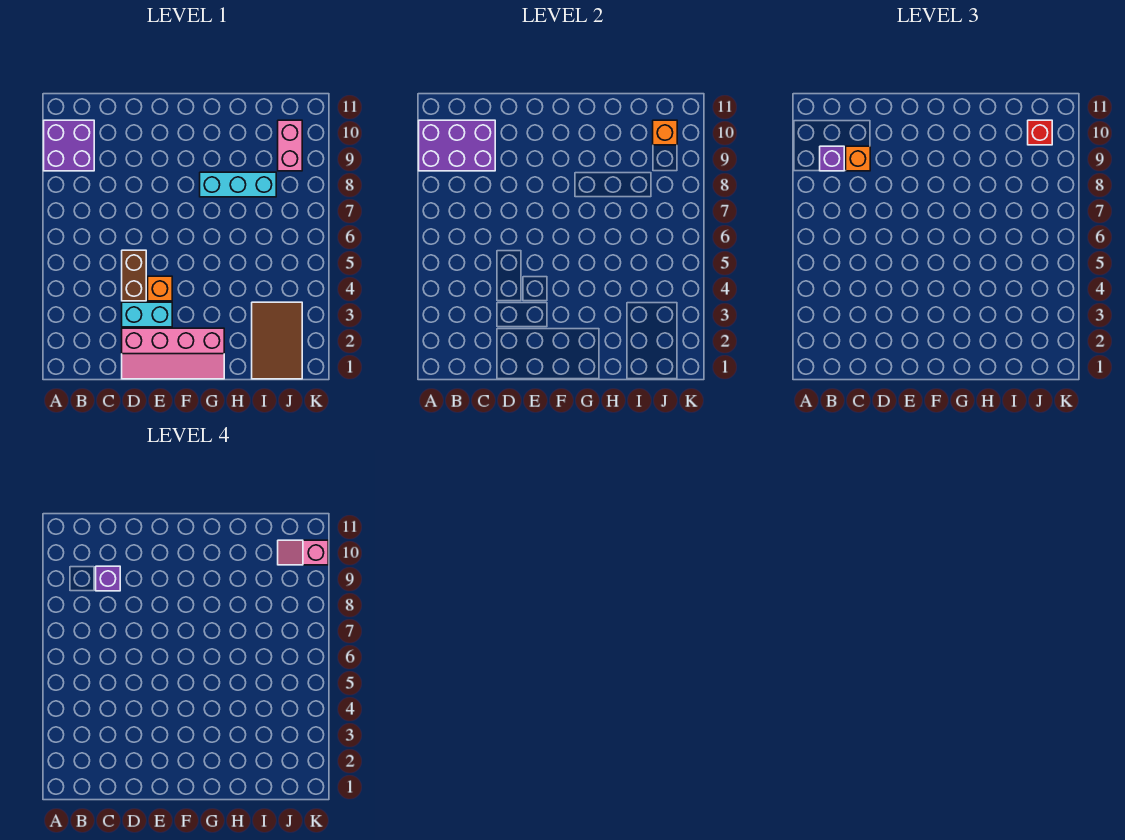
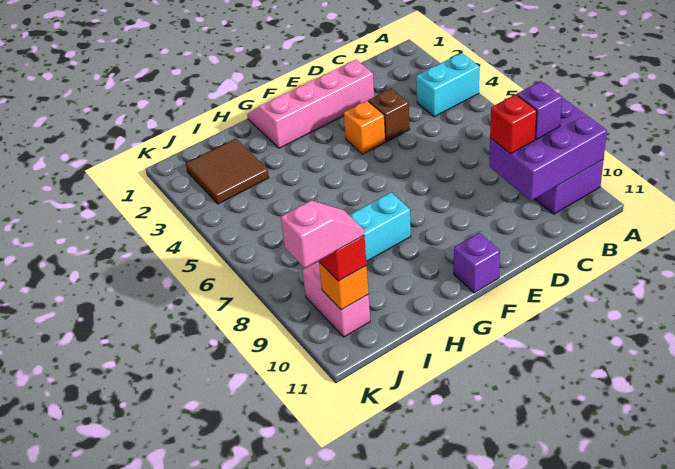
orange brick C9 level 3 -> red brick C9 level 3
purple brick C9 level 4 -> purple brick F11 level 1
cyan brick D3:E3 level 1 -> cyan brick A4:B4 level 1
brown brick D4:D5 level 1 -> brown brick D4 level 1
brown tile I1:J3 level 1 -> brown tile I2:J3 level 1

